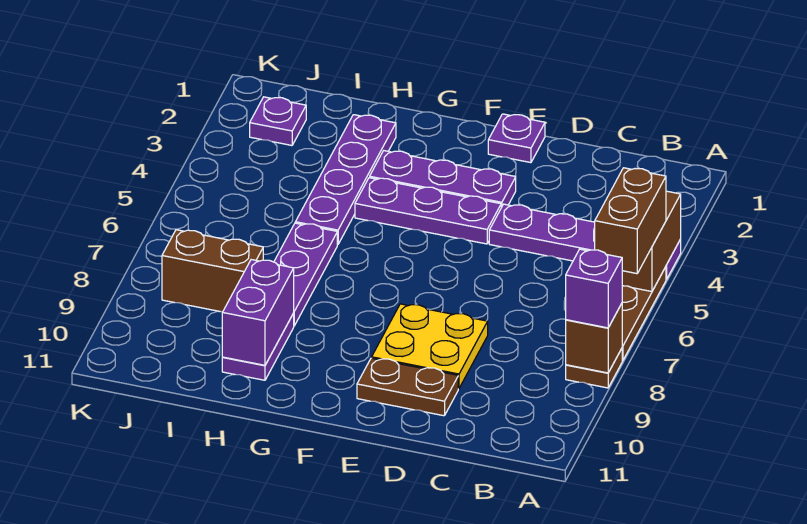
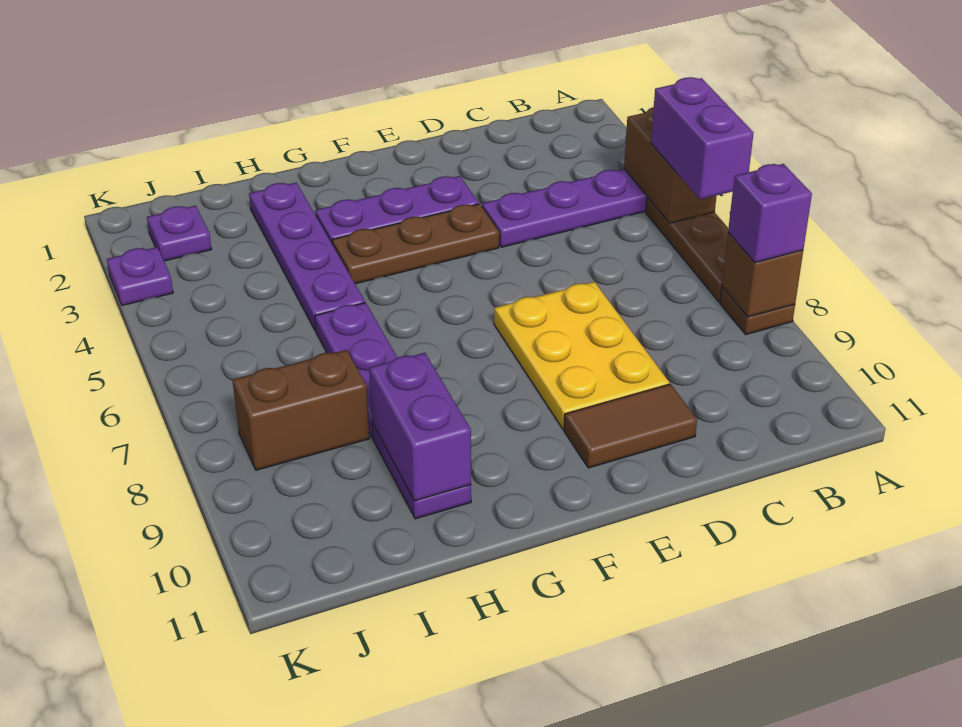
brown brick A5:A6 level 3 -> purple brick A5:A6 level 3
yellow plate D8:E9 level 1 -> yellow plate D7:E9 level 1
brown plate D10:E10 level 1 -> brown tile D10:E10 level 1
purple plate E1 level 1 -> purple plate K3 level 1
purple plate E4:G4 level 1 -> brown plate E4:G4 level 1

